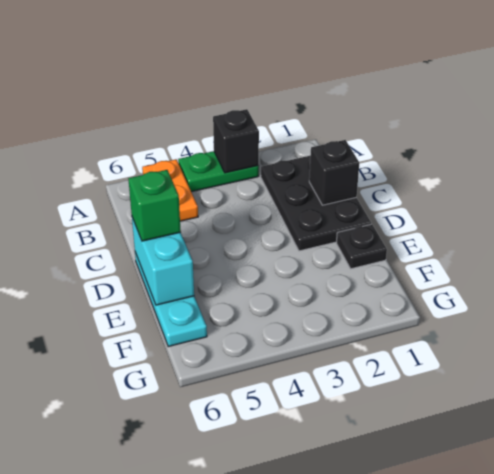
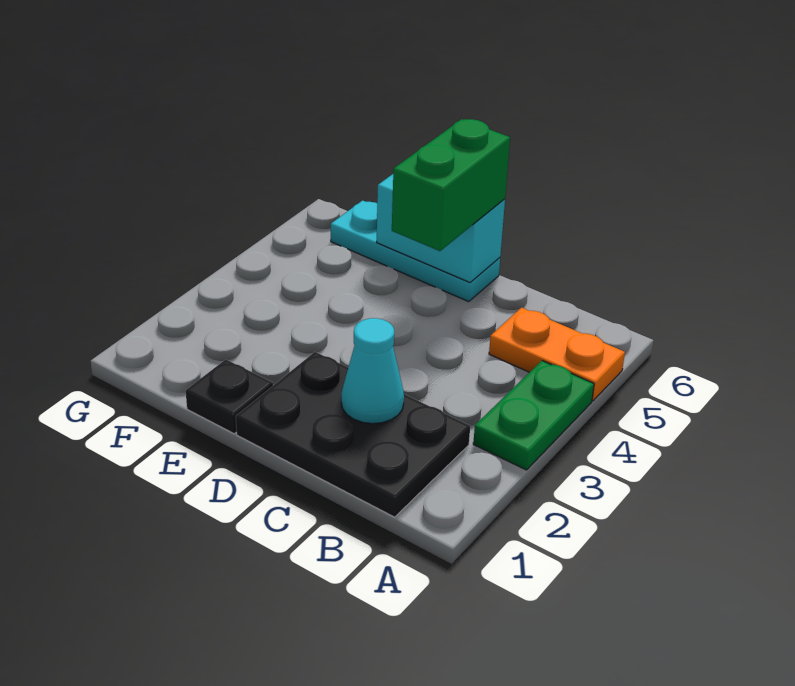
black brick A3 level 2 -> none
black brick C1 level 2 -> none
none -> cyan cone C2 level 2
green brick D6 level 3 -> green brick D5:D6 level 3

